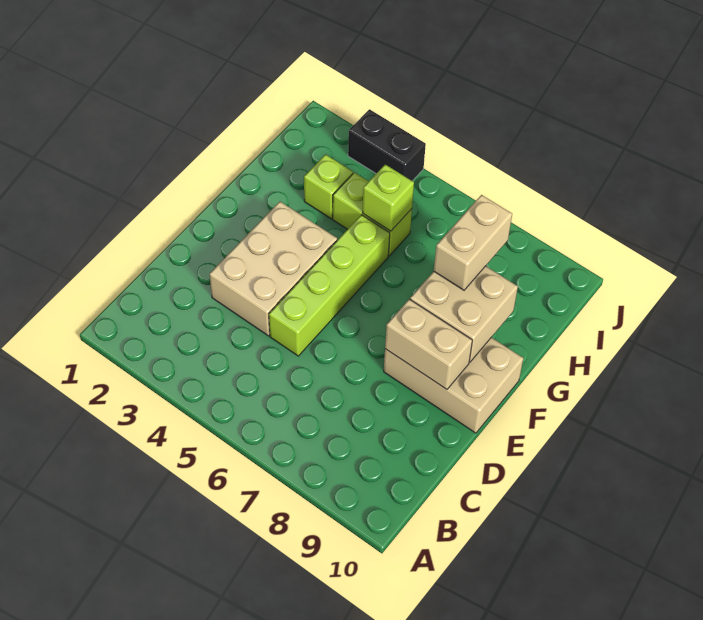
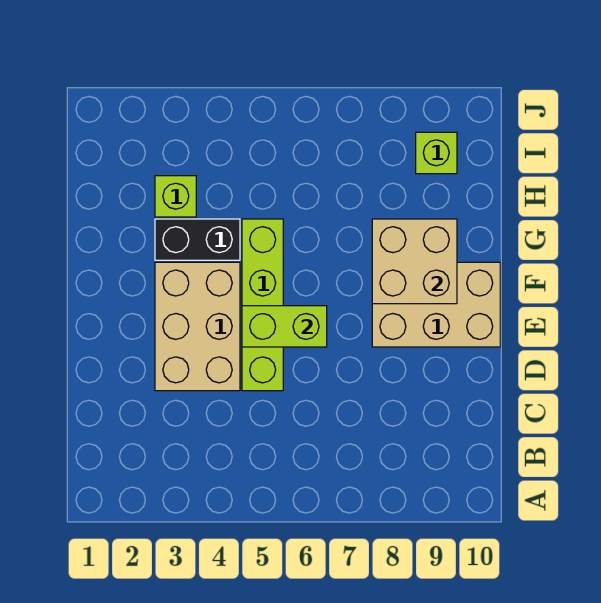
tan brick E8:E9 level 2 -> none
tan brick G8:H8 level 3 -> none
lime brick H4:H5 level 1 -> lime brick E5:E6 level 2
lime brick H5 level 2 -> lime brick I9 level 1
black brick J3:J4 level 1 -> black brick G3:G4 level 1

